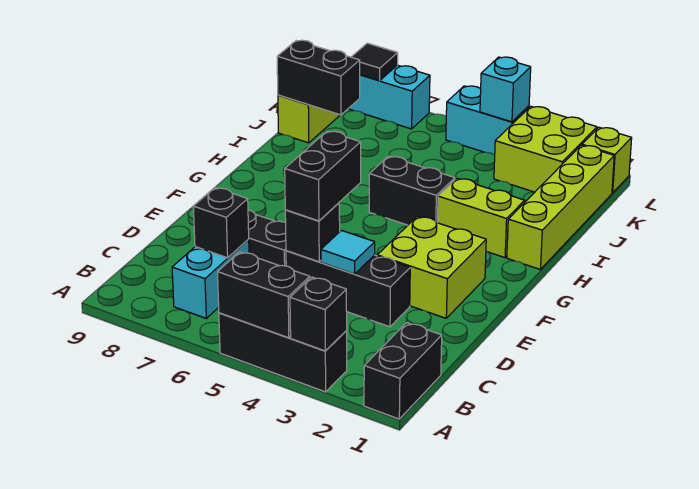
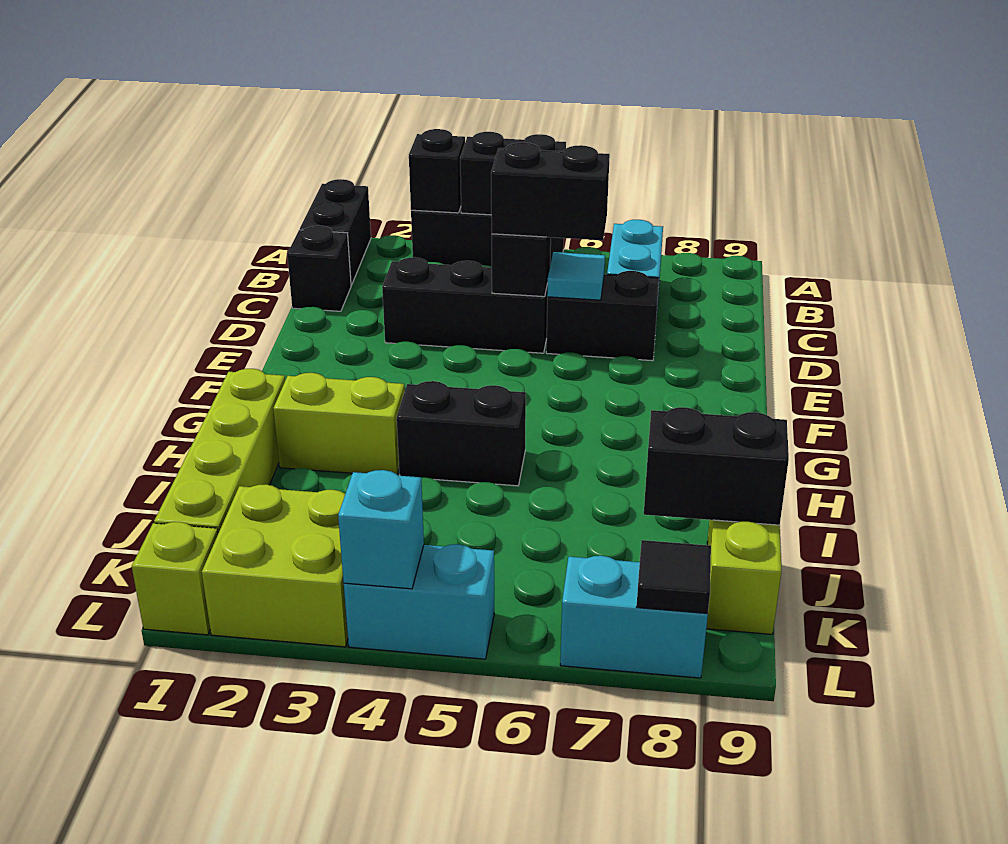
black brick C7 level 2 -> black brick C1 level 1
cyan tile D4 level 2 -> cyan tile D6 level 2
black brick D5:E5 level 3 -> black brick D5:D6 level 3
lime brick E2:F3 level 1 -> none

